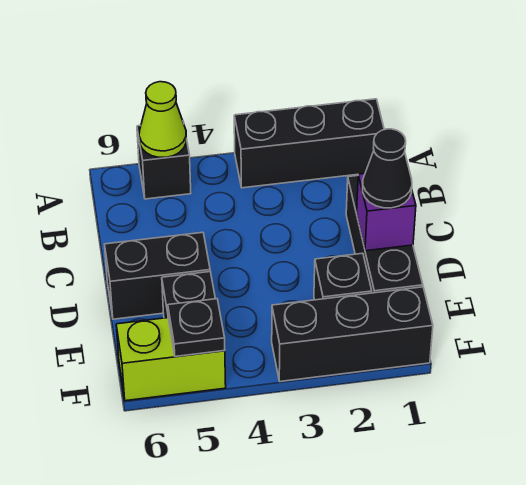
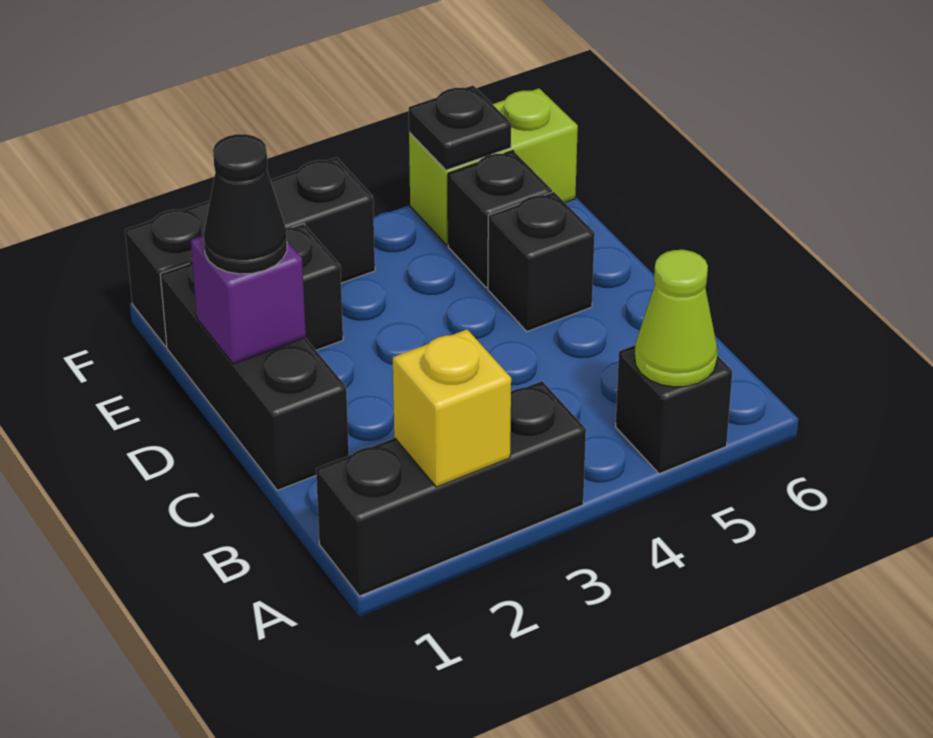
none -> yellow brick A2 level 2
black brick D5:D6 level 1 -> black brick D5 level 1

